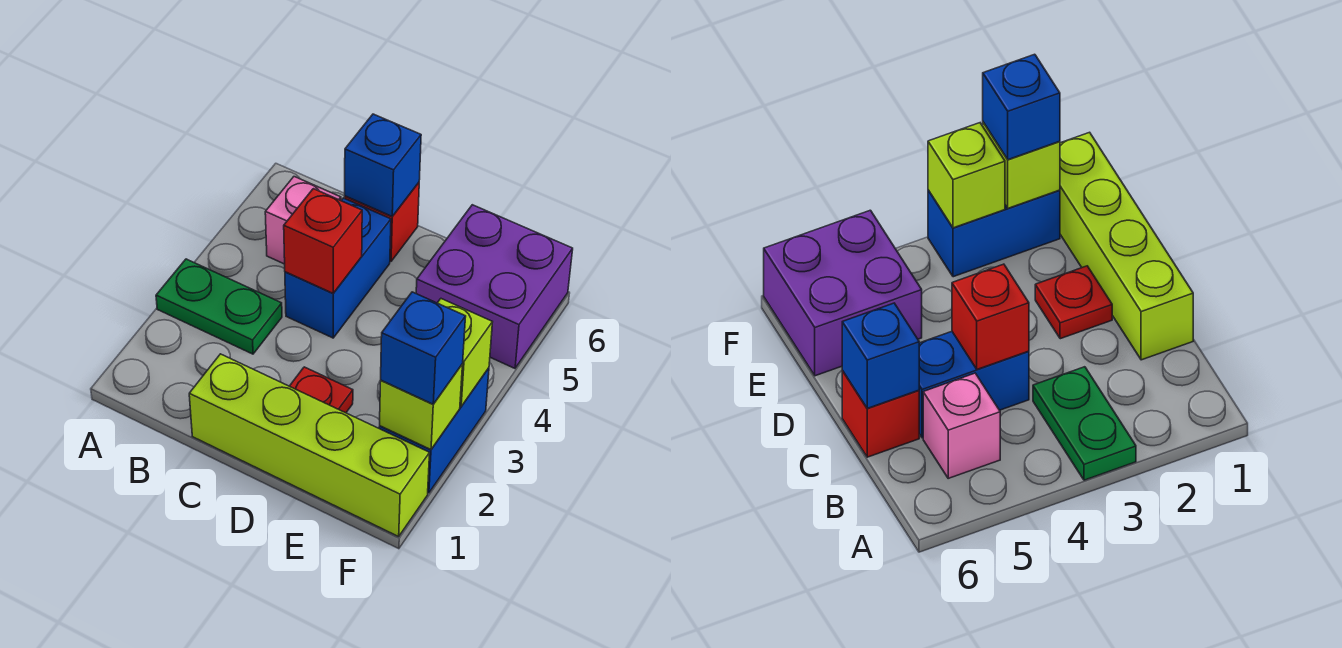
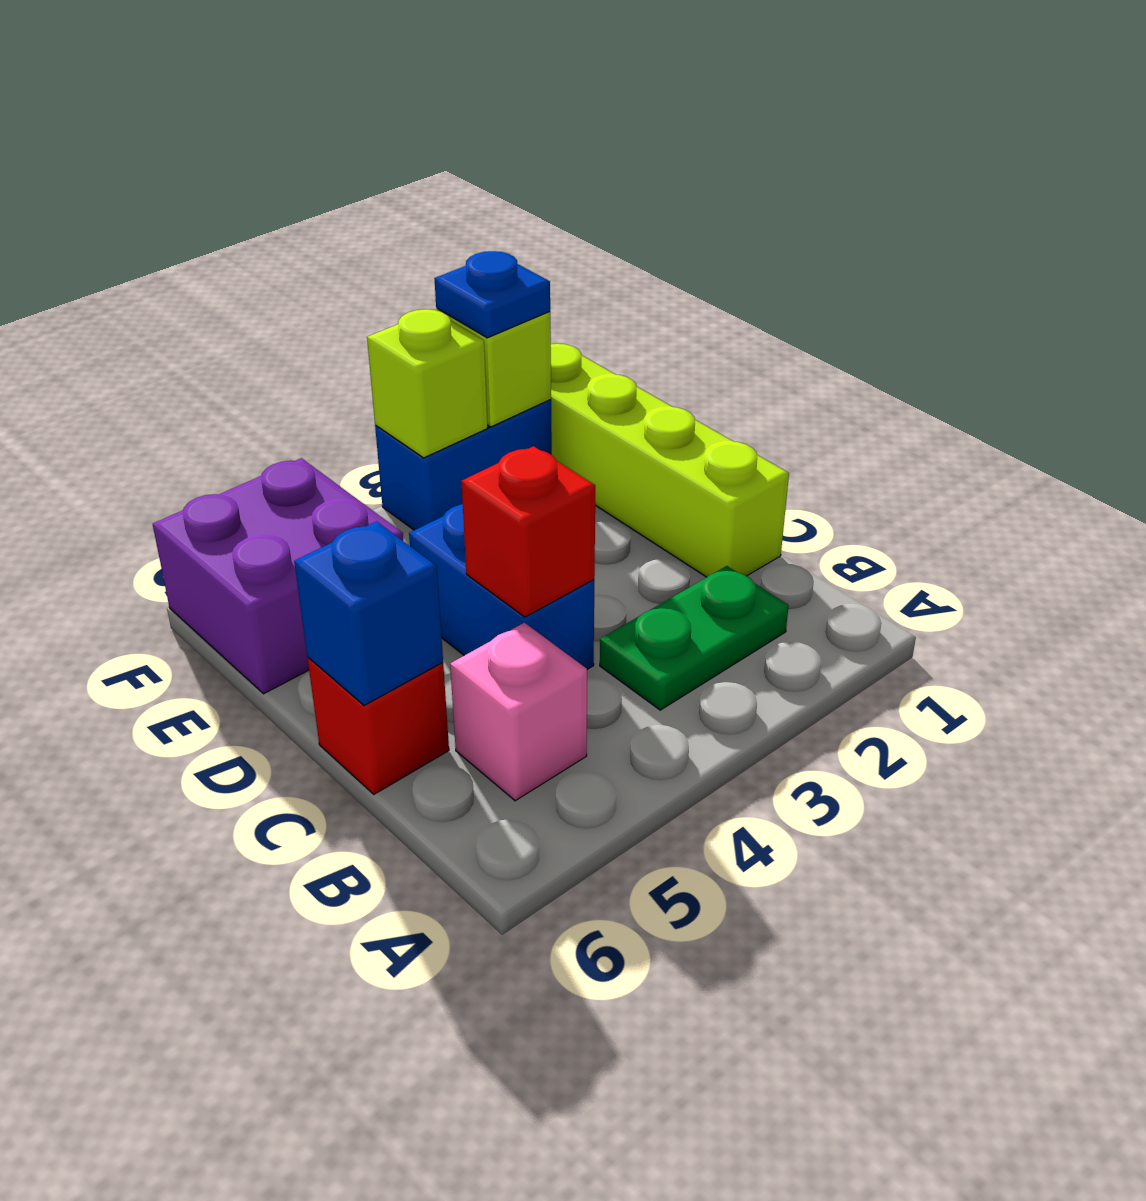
green plate A3:B3 level 1 -> green plate B2:B3 level 1
blue brick C4:C5 level 1 -> blue brick C4:D4 level 1
red plate D2 level 1 -> none
blue brick F2 level 3 -> blue plate F2 level 3

